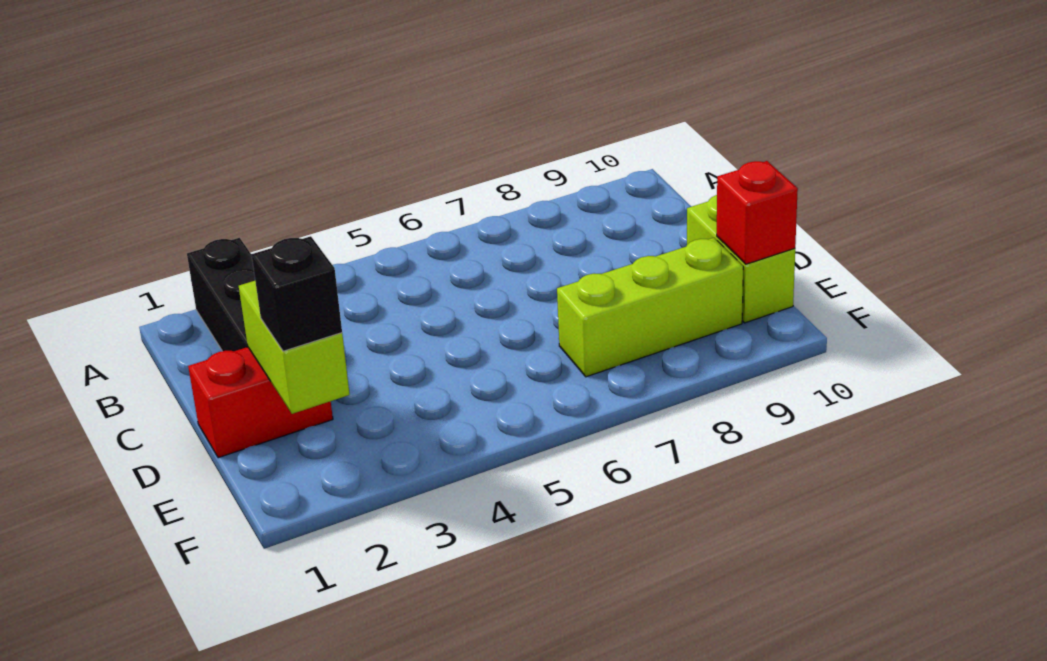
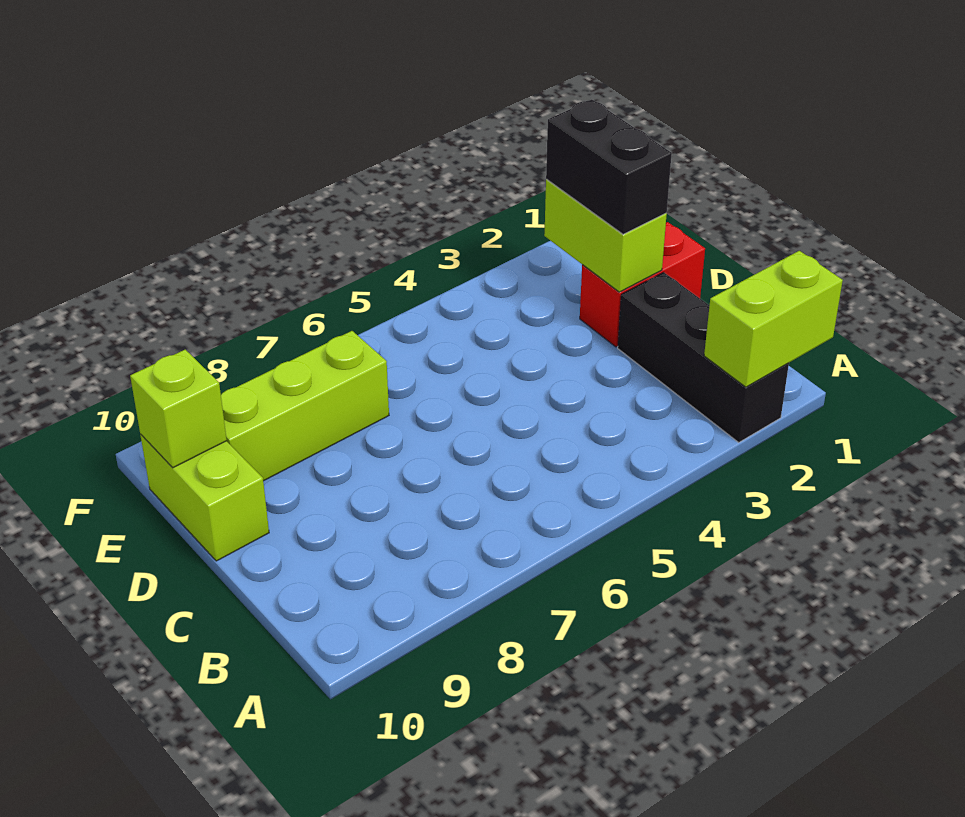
none -> lime brick A1:A2 level 2
black brick E2 level 3 -> black brick D2:E2 level 3
red brick E10 level 2 -> lime brick E10 level 2

